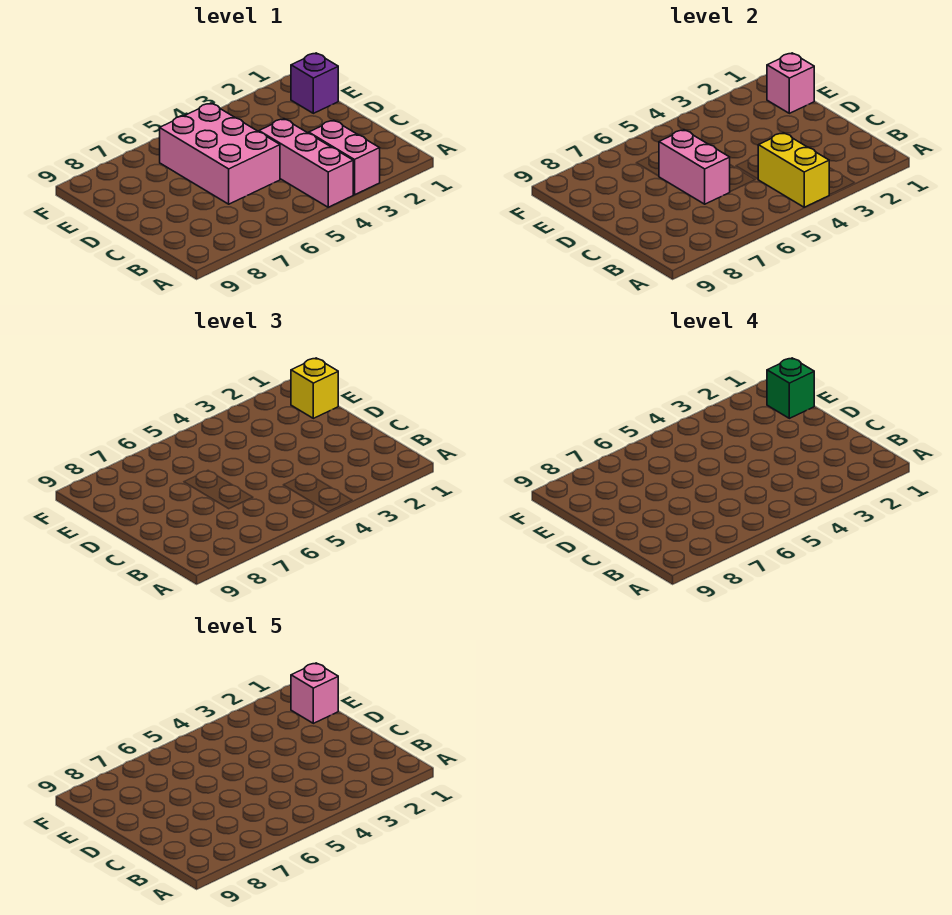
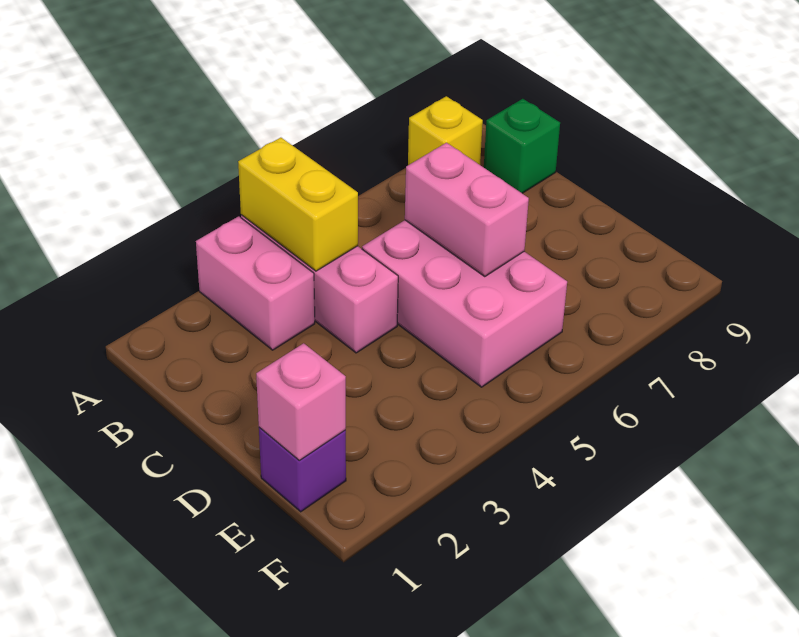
yellow brick E1 level 3 -> yellow brick A8 level 1
green brick E1 level 4 -> green brick B9 level 1
pink brick E1 level 5 -> none

